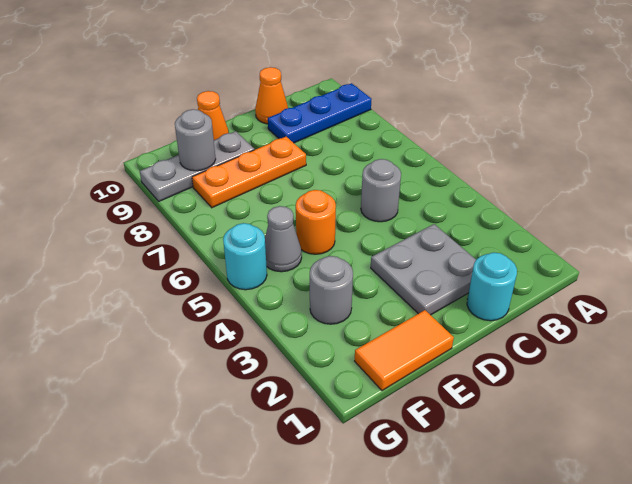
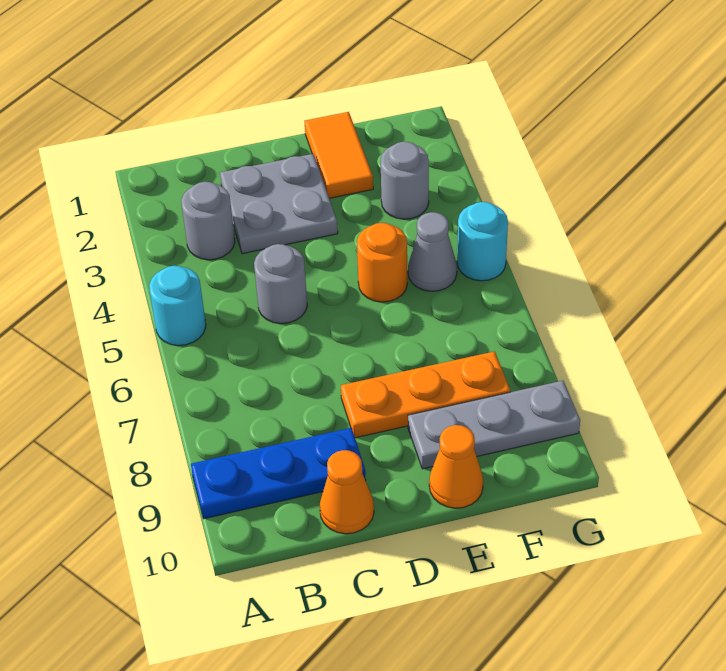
cyan round brick C1 level 1 -> cyan round brick A5 level 1
orange tile E1:F1 level 1 -> orange tile E1:E2 level 1
grey round brick F9 level 2 -> grey round brick B3 level 1

